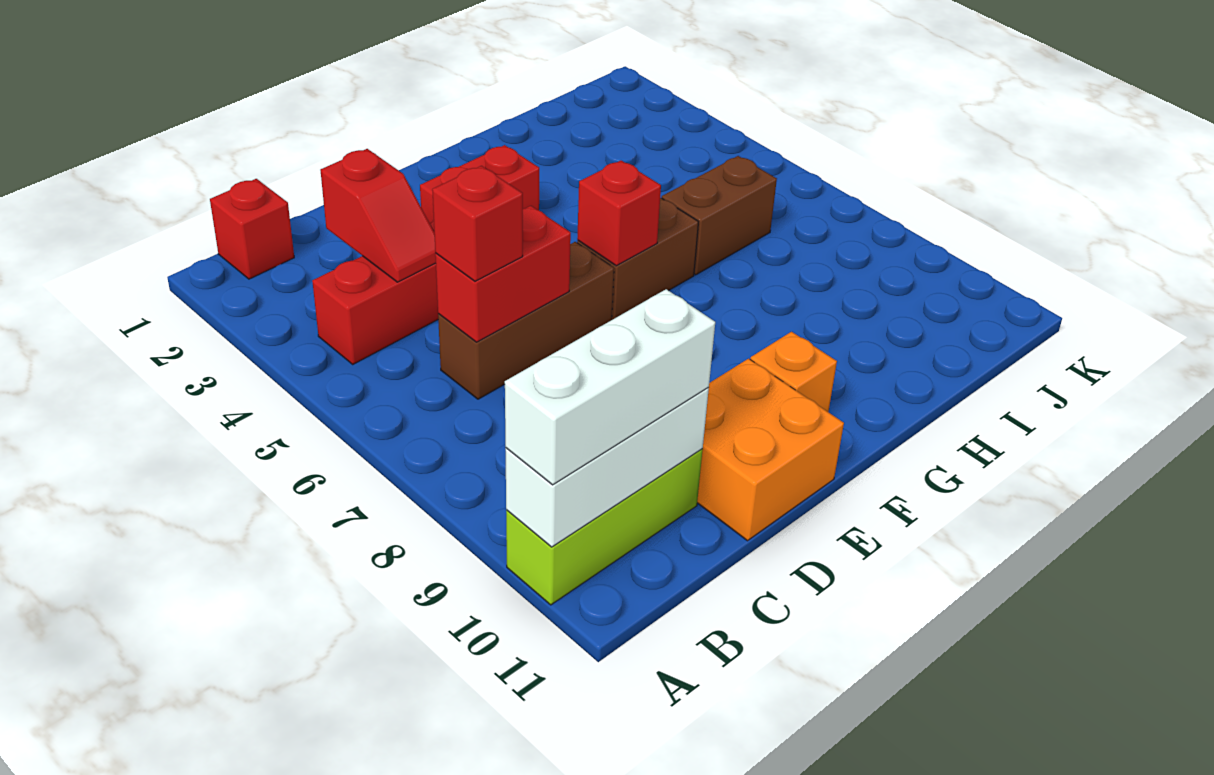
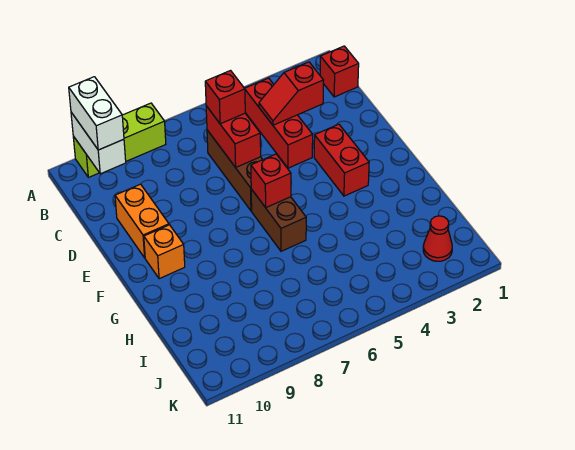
lime brick A10:C10 level 1 -> lime brick A8:A10 level 1
white brick A10:C10 level 2 -> white brick A10:B10 level 2
white brick A10:C10 level 3 -> white brick A10:B10 level 3
orange brick D10:E11 level 1 -> orange brick D10:E10 level 1
brown brick H6:I6 level 1 -> none
none -> red cone J2 level 1

